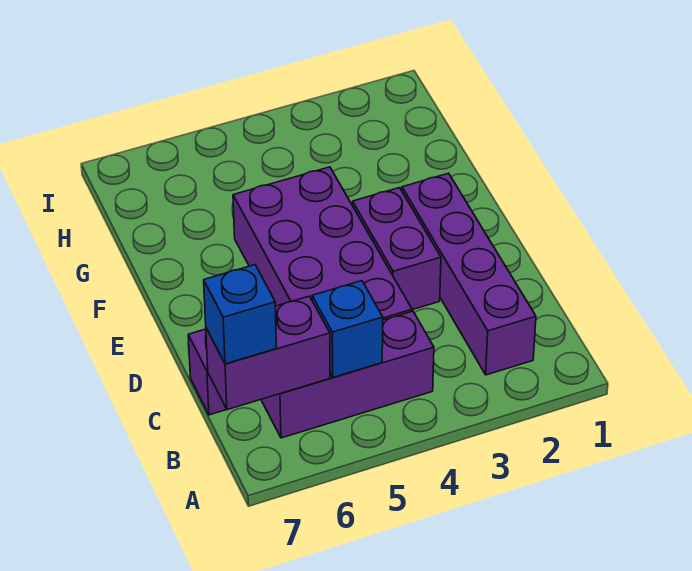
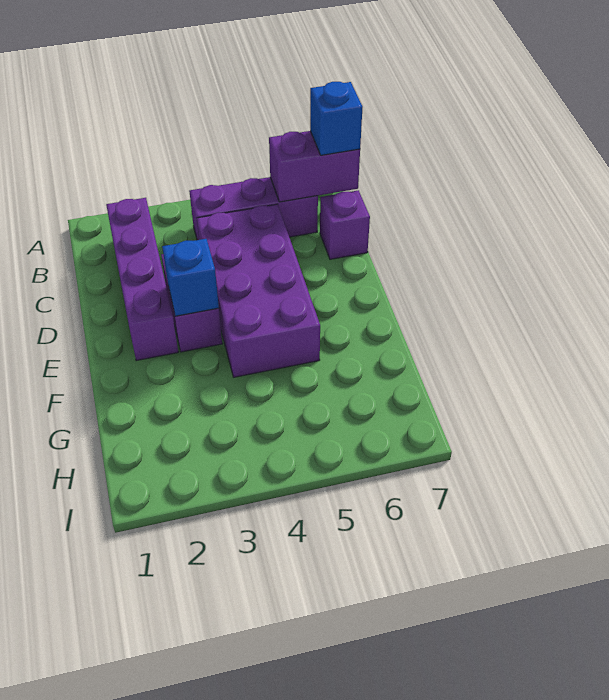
blue brick B5 level 2 -> blue brick E3 level 2

